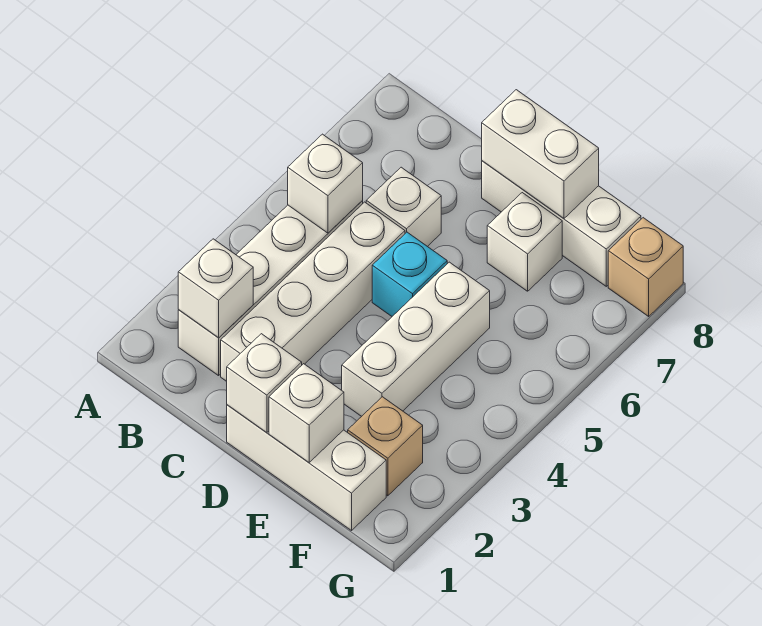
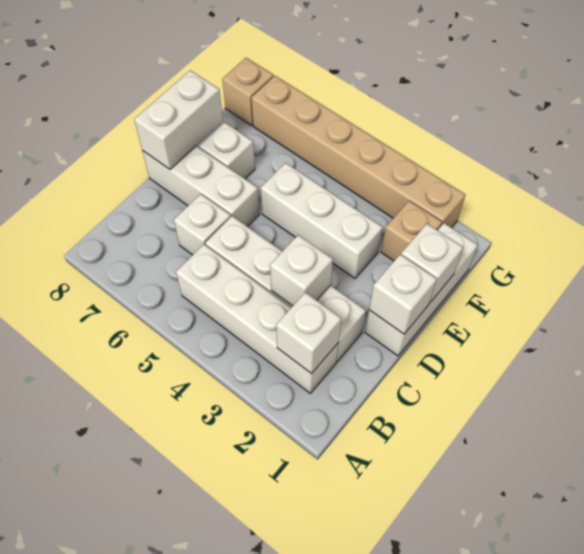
white brick B5 level 2 -> white brick C3 level 2
cyan brick D5 level 1 -> none
white brick D8:F8 level 1 -> white brick D6:D8 level 1
none -> tan brick G2:G7 level 1

